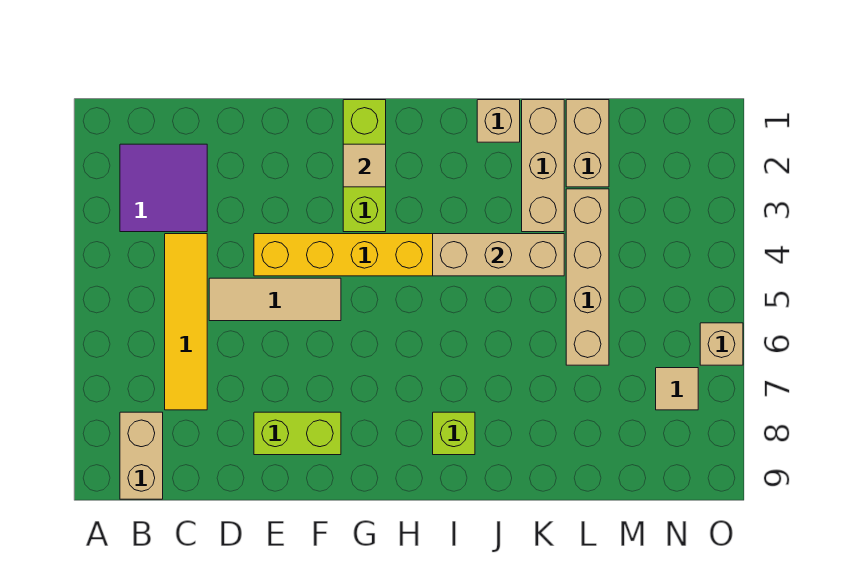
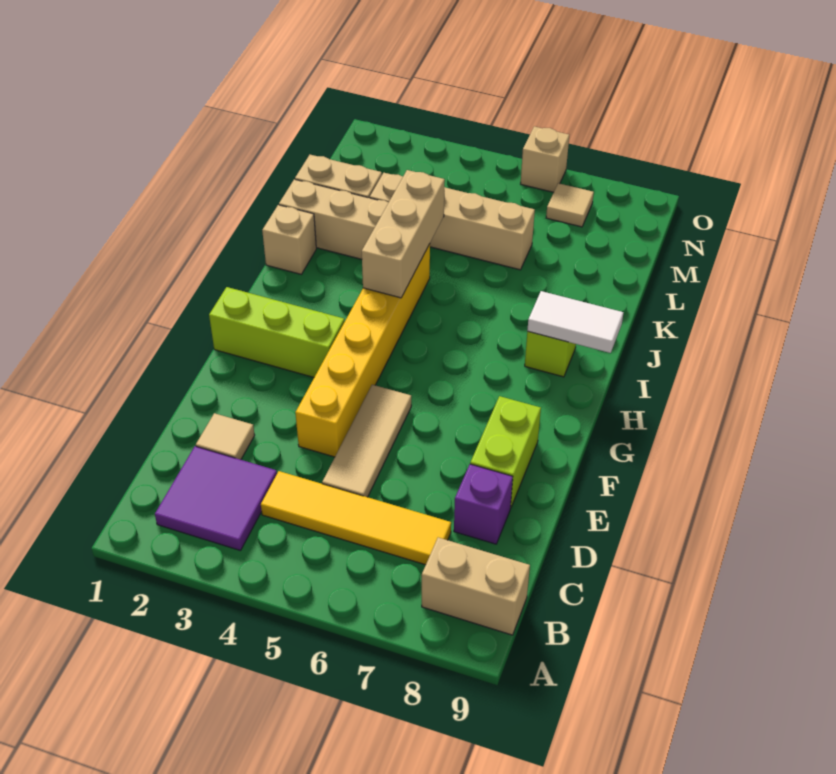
none -> purple brick D8 level 1
tan tile G2 level 2 -> tan tile D2 level 1
none -> white tile I8:I9 level 2

